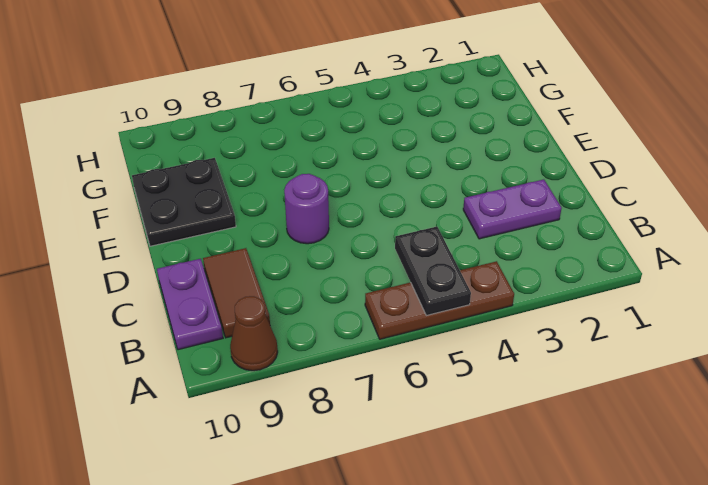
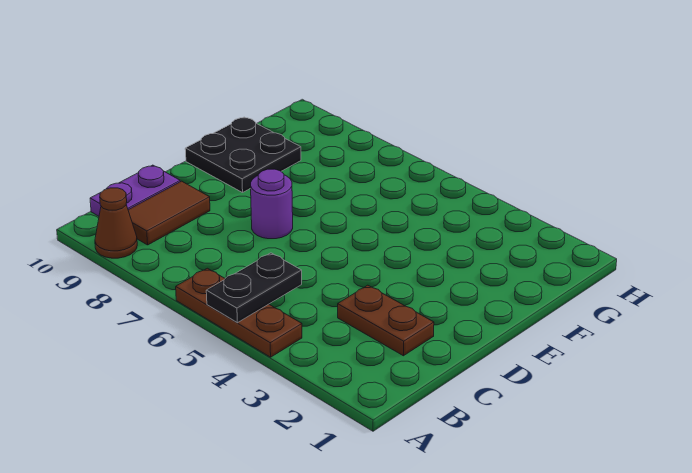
purple plate C2:C3 level 1 -> brown plate C2:C3 level 1

